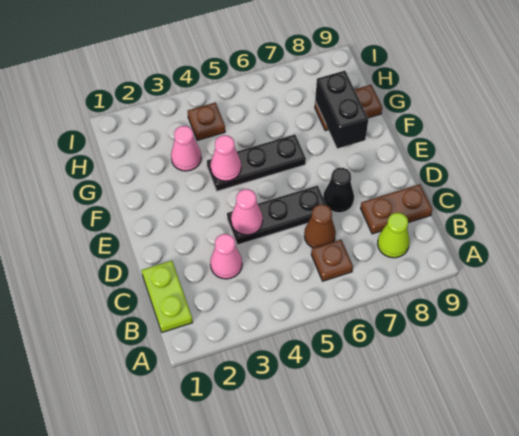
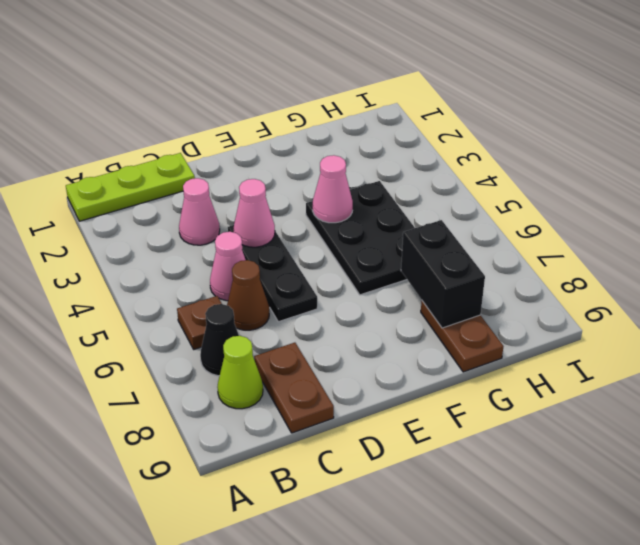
lime plate B1:C1 level 1 -> lime plate A1:C1 level 1
black cone D7 level 1 -> black cone B7 level 1
black plate F4:F6 level 1 -> black plate F4:G6 level 1
black brick F8:G8 level 2 -> black brick G7:G8 level 2
pink cone G3 level 1 -> pink cone C5 level 1
brown plate H4 level 1 -> none

